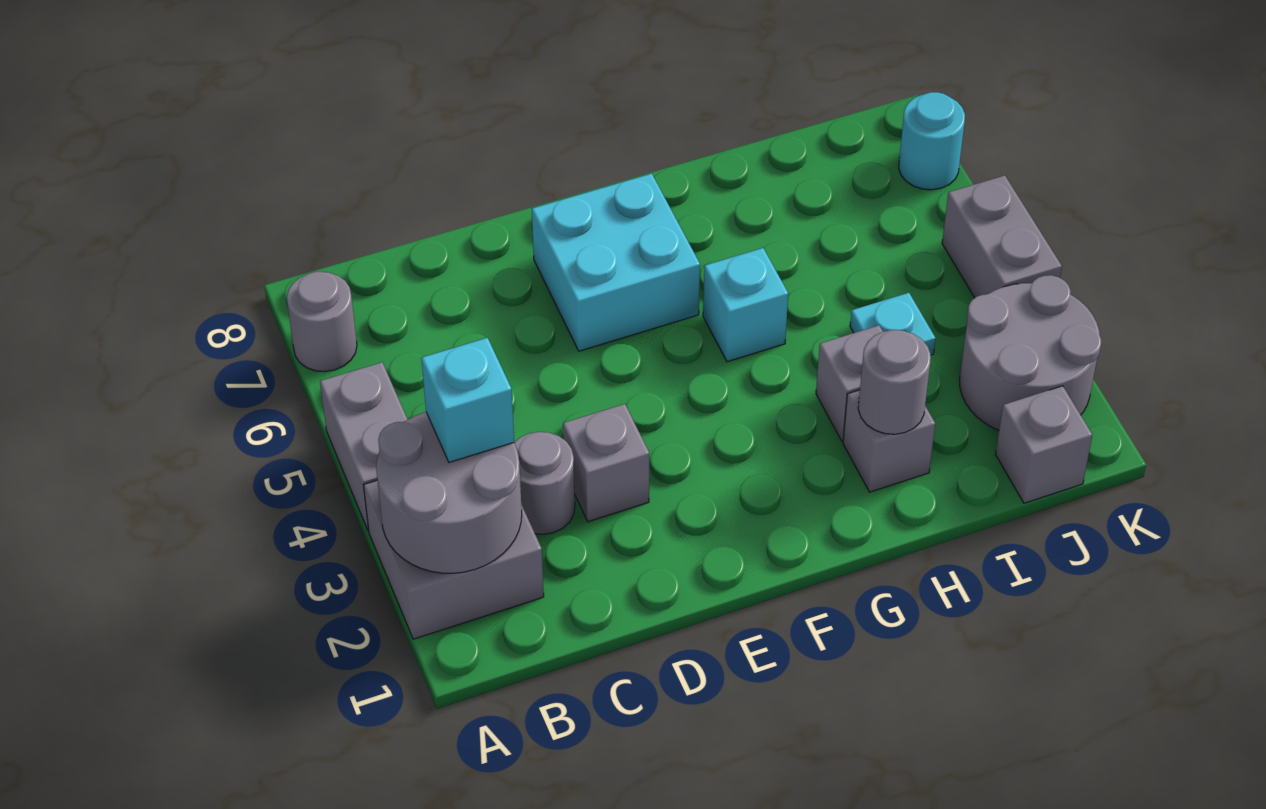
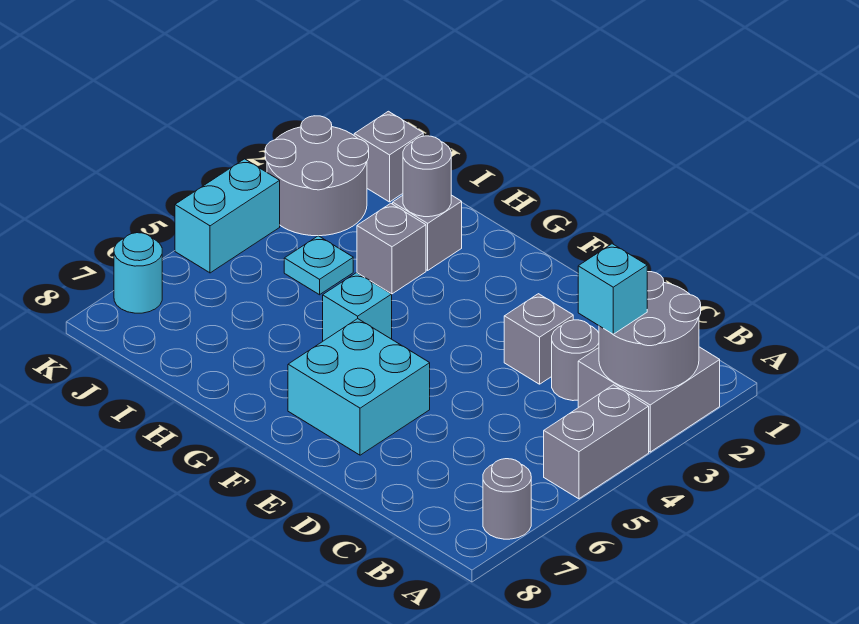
grey brick K4:K5 level 1 -> cyan brick K4:K5 level 1

